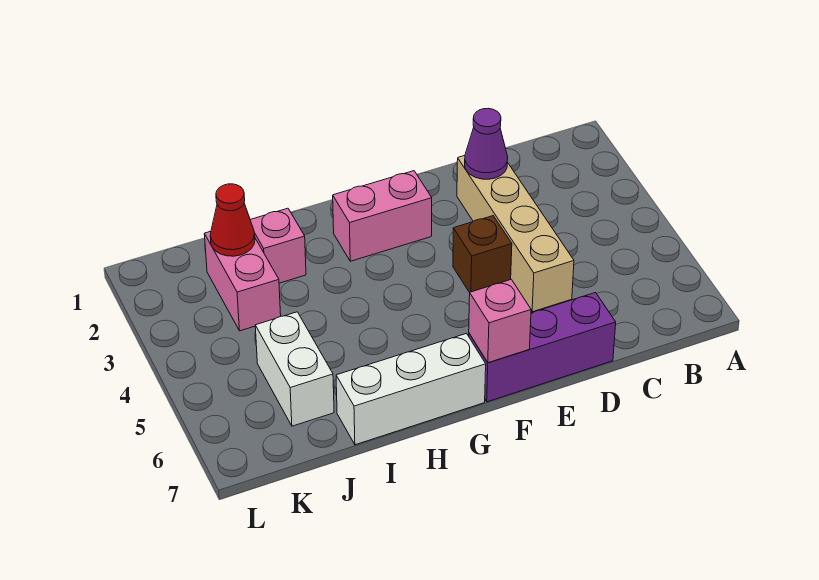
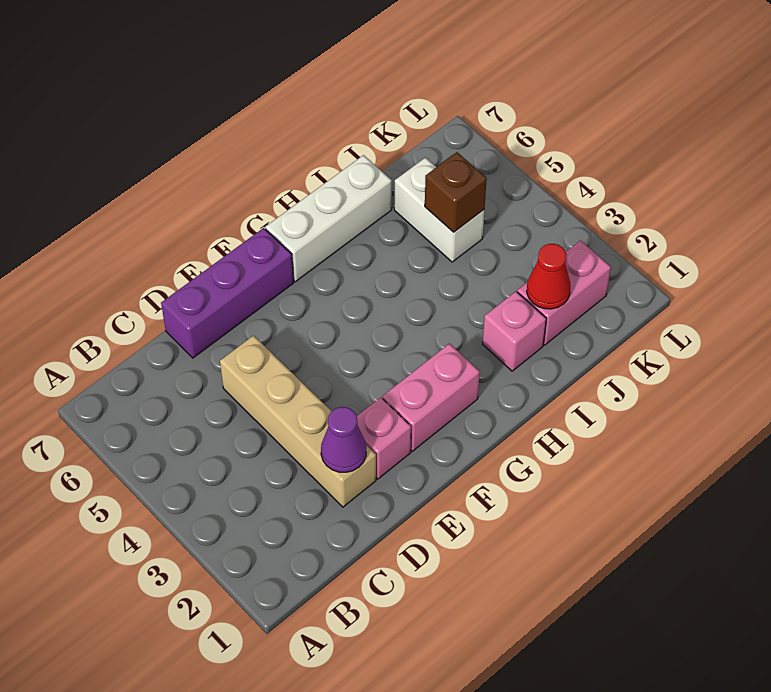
brown brick E4 level 1 -> brown brick J5 level 2
pink brick F7 level 2 -> pink brick E2 level 1
pink brick J2:J3 level 1 -> pink brick J2:K2 level 1

